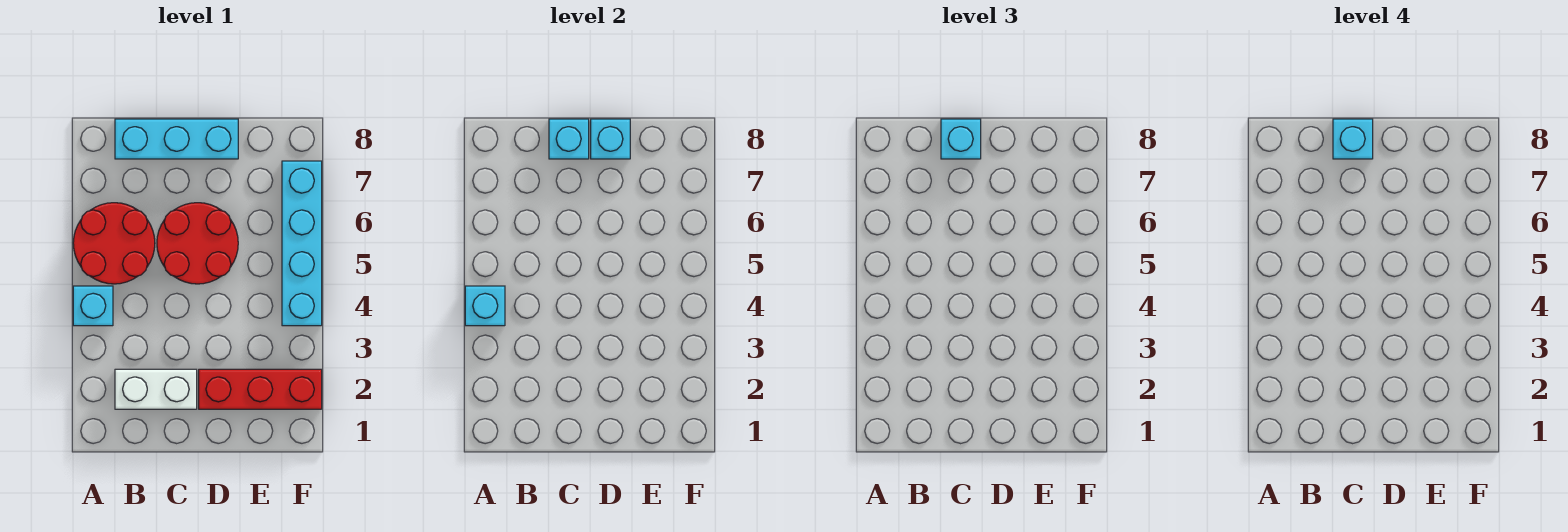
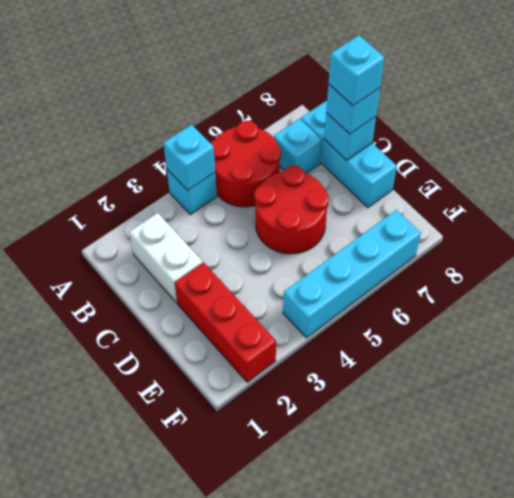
cyan brick D8 level 2 -> cyan brick B7 level 1

